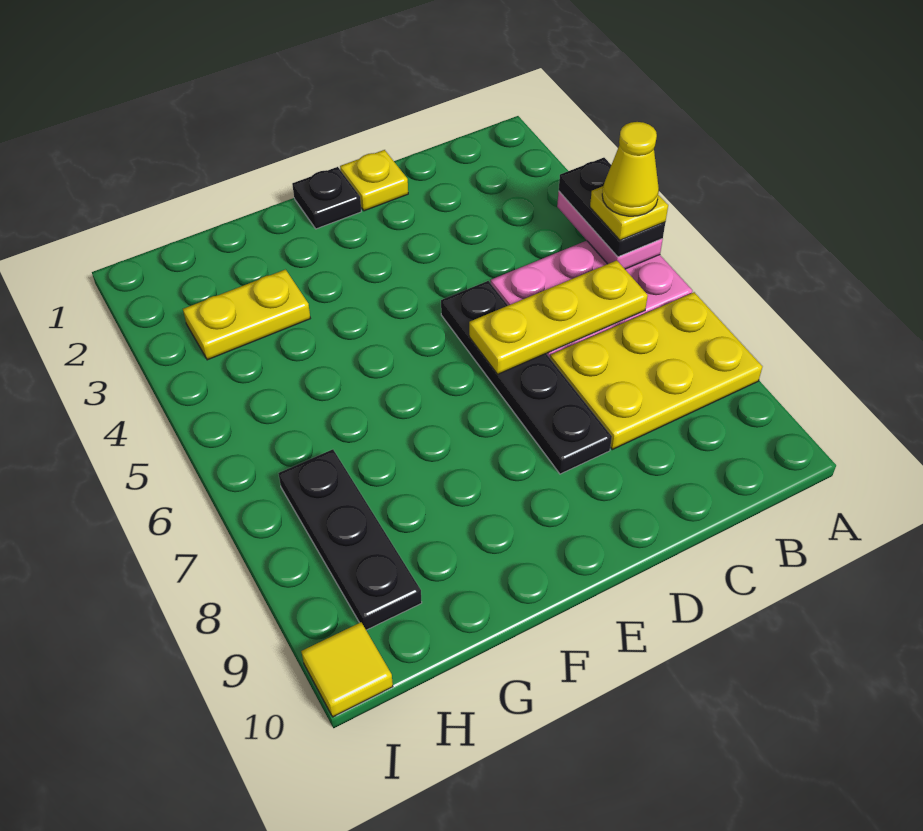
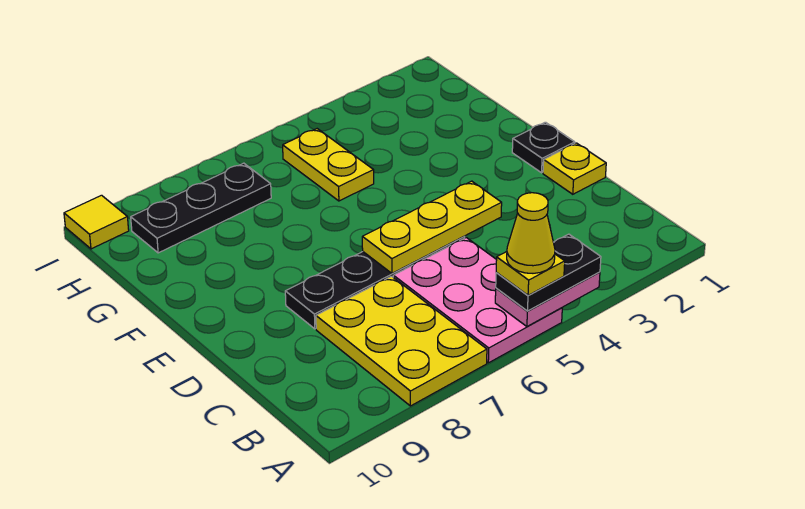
yellow plate B6:D6 level 2 -> yellow plate D4:D6 level 2
yellow plate G3:H3 level 1 -> yellow plate G5:H5 level 1

